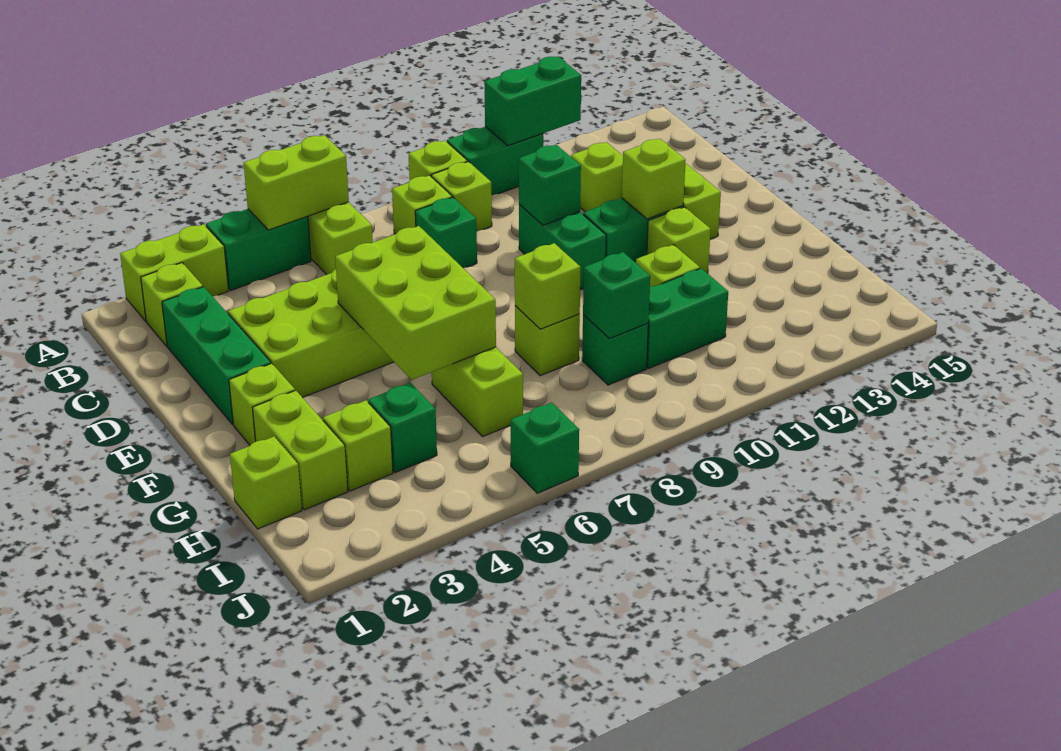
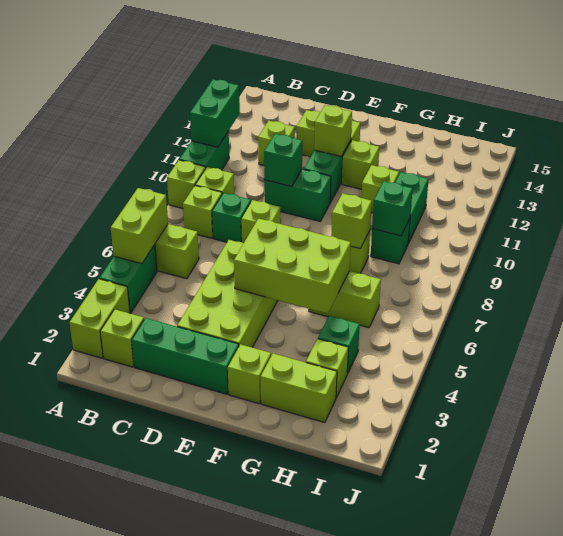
lime brick H1 level 1 -> lime brick D8 level 1
green brick J6 level 1 -> none

